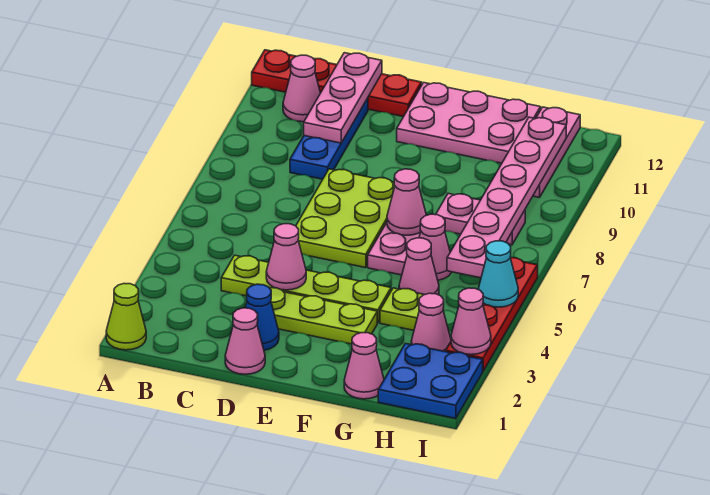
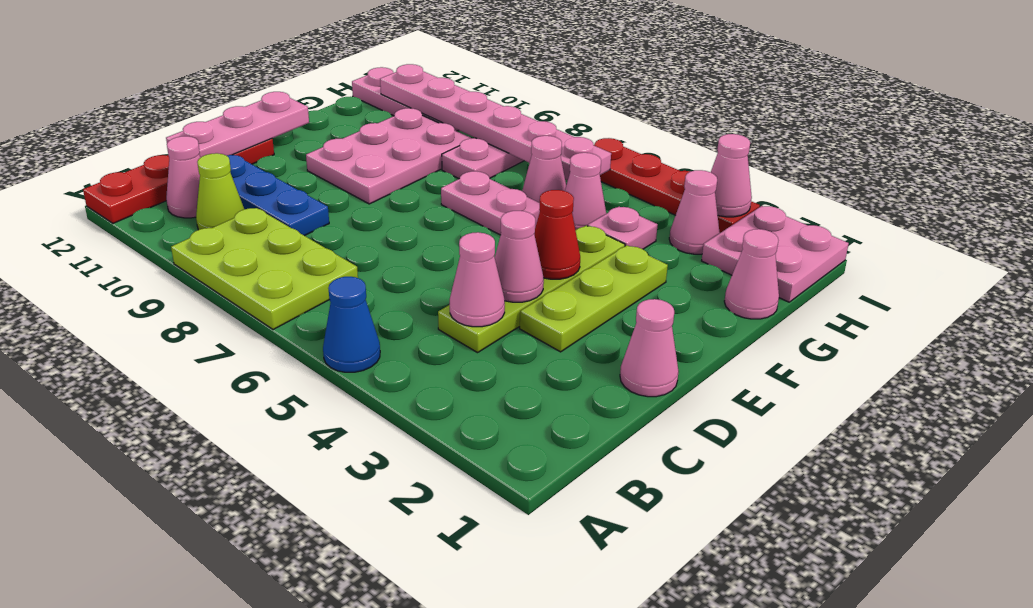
lime cone A1 level 1 -> lime cone B10 level 1
pink plate C10:C12 level 2 -> pink plate C12:E12 level 2
blue cone D2 level 1 -> blue cone A5 level 1
lime plate D6:E8 level 1 -> lime plate A7:B9 level 1
none -> red cone E4 level 2
pink plate E11:G12 level 1 -> pink plate E9:G10 level 1
pink cone F7 level 2 -> pink cone C4 level 2
lime plate G4 level 1 -> pink plate G4 level 1
blue plate H1:I2 level 1 -> pink plate H1:I2 level 1
cyan cone I5 level 2 -> none

